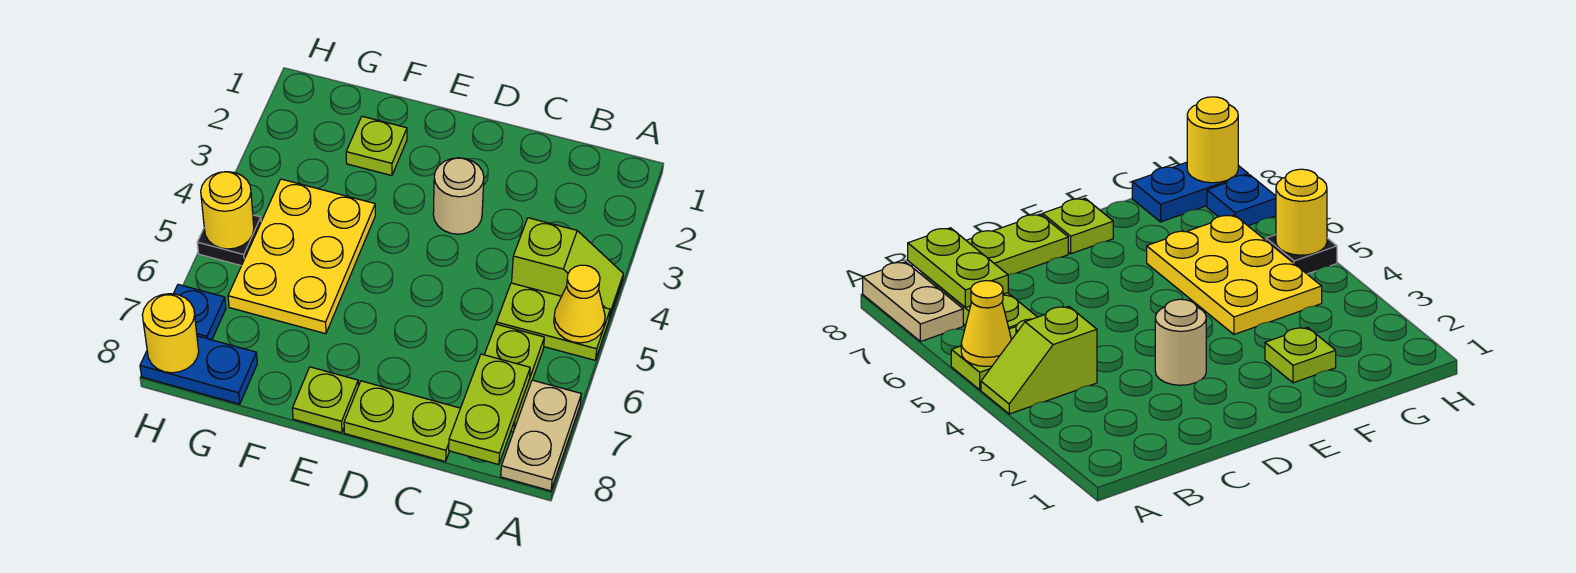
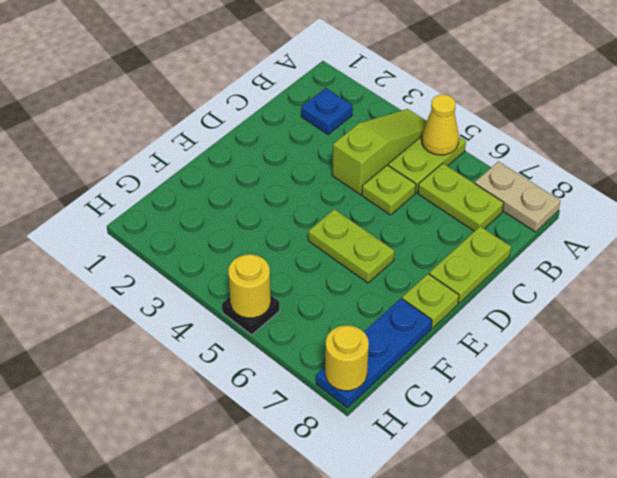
lime slope A4:B4 level 1 top B -> lime slope A4:C4 level 1 top C
lime plate B7:B8 level 2 -> lime plate E5:E6 level 1
tan round brick D3 level 1 -> none
lime plate F2 level 1 -> lime plate C5 level 1
yellow plate F4:G6 level 1 -> none
blue plate G8:H8 level 1 -> blue plate F8:H8 level 1
blue plate H7 level 1 -> blue plate B2 level 1

